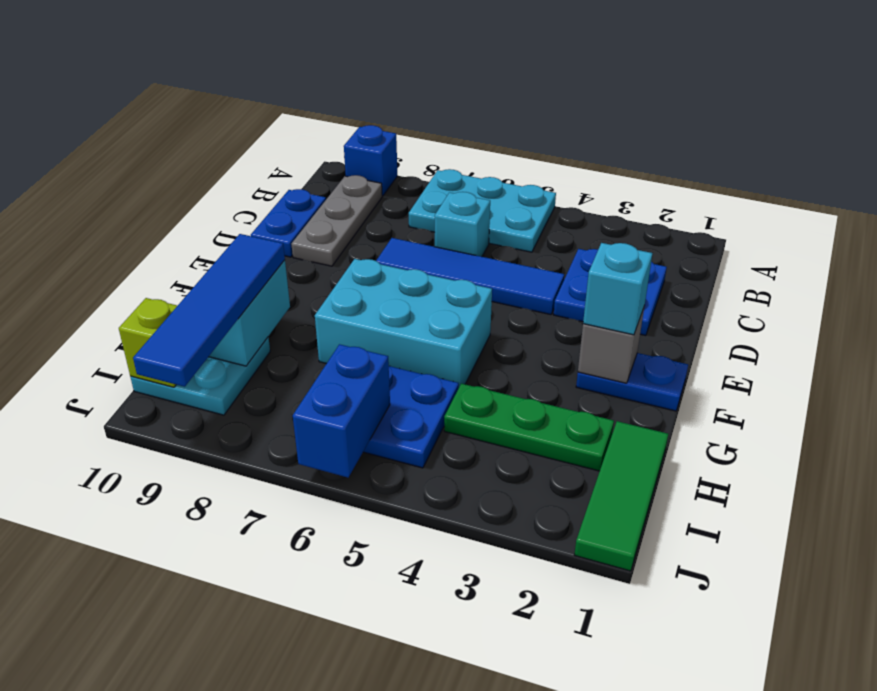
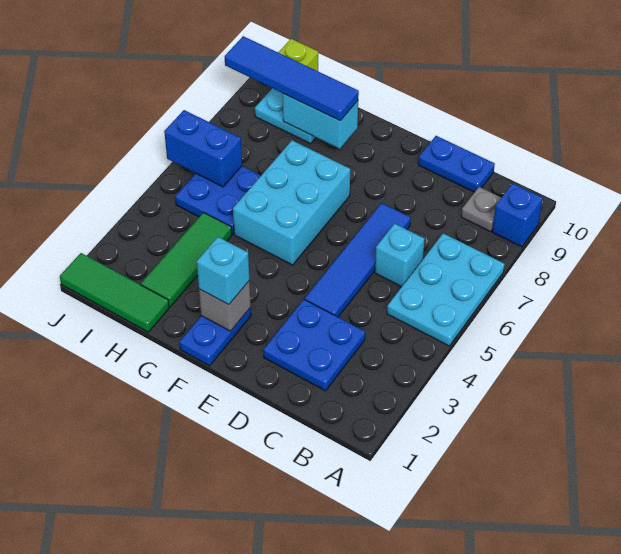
grey plate B9:D9 level 1 -> grey plate B9 level 1
green plate H2:H4 level 1 -> green tile H2:H4 level 1

